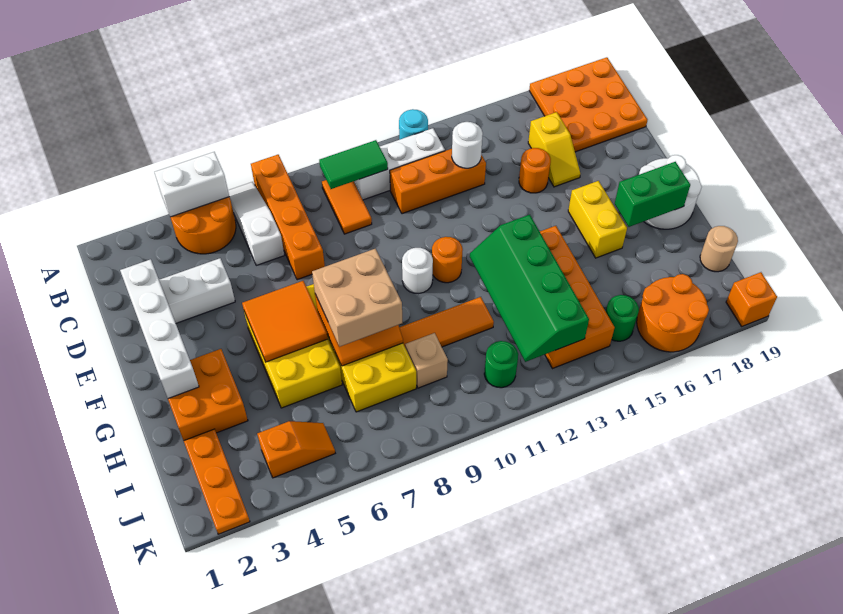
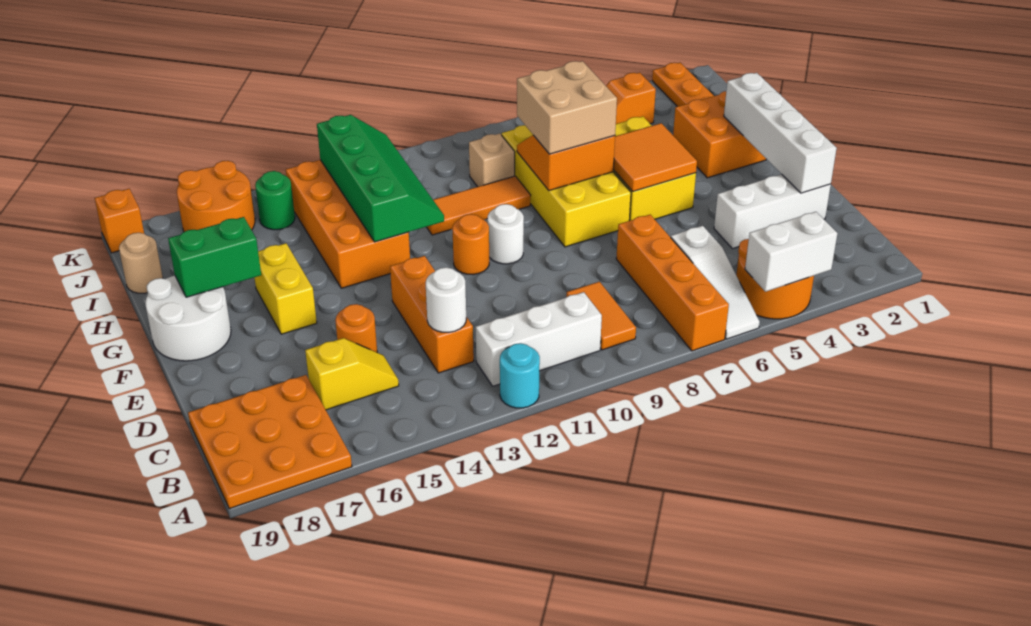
green tile B9:B10 level 2 -> none
orange brick C11:C13 level 1 -> orange brick C13:E13 level 1
yellow slope C16:D16 level 1 top C -> yellow slope C15:C16 level 1 top 16
green round brick J11 level 1 -> none

